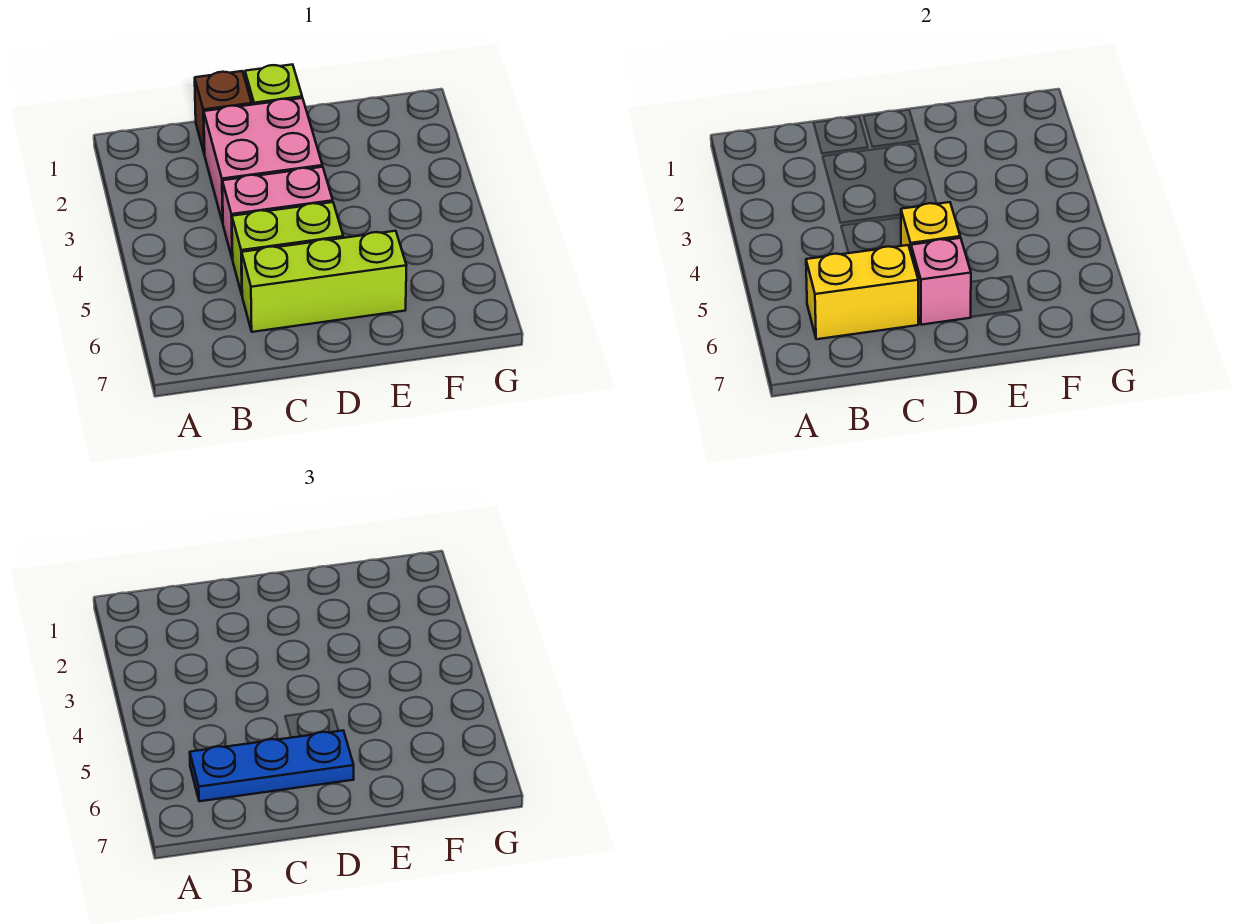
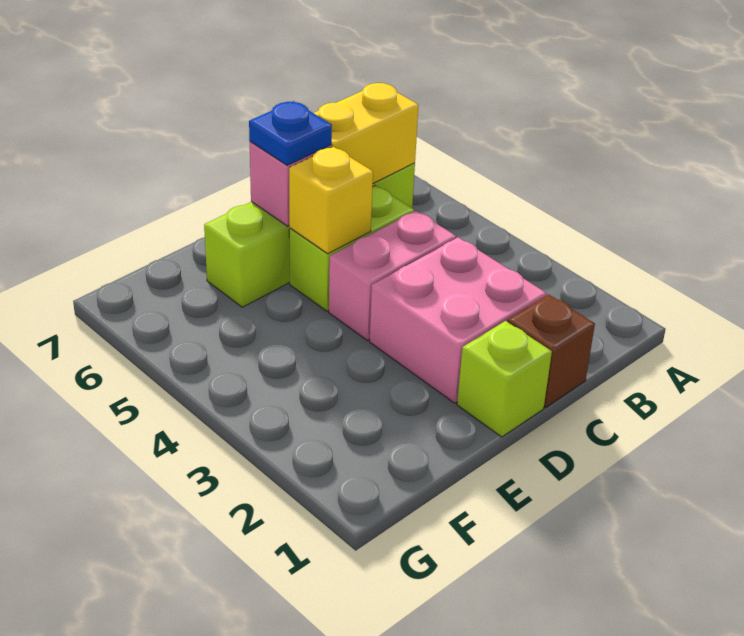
blue plate B6:D6 level 3 -> blue plate D6 level 3
lime brick C6:E6 level 1 -> lime brick B6:E6 level 1

